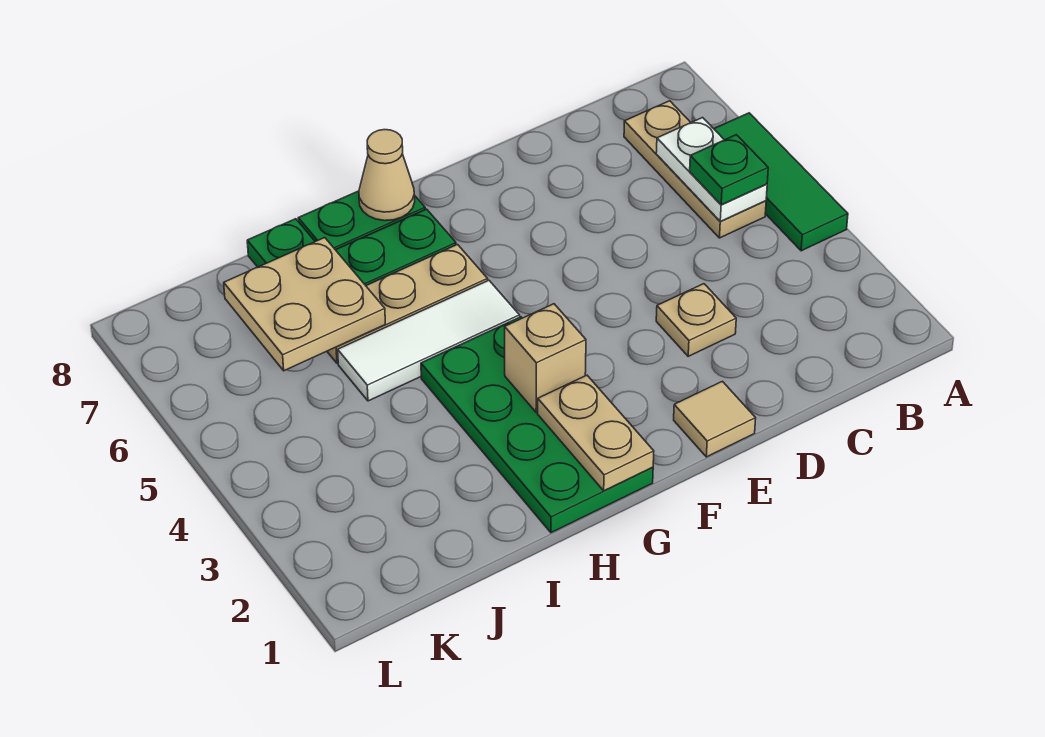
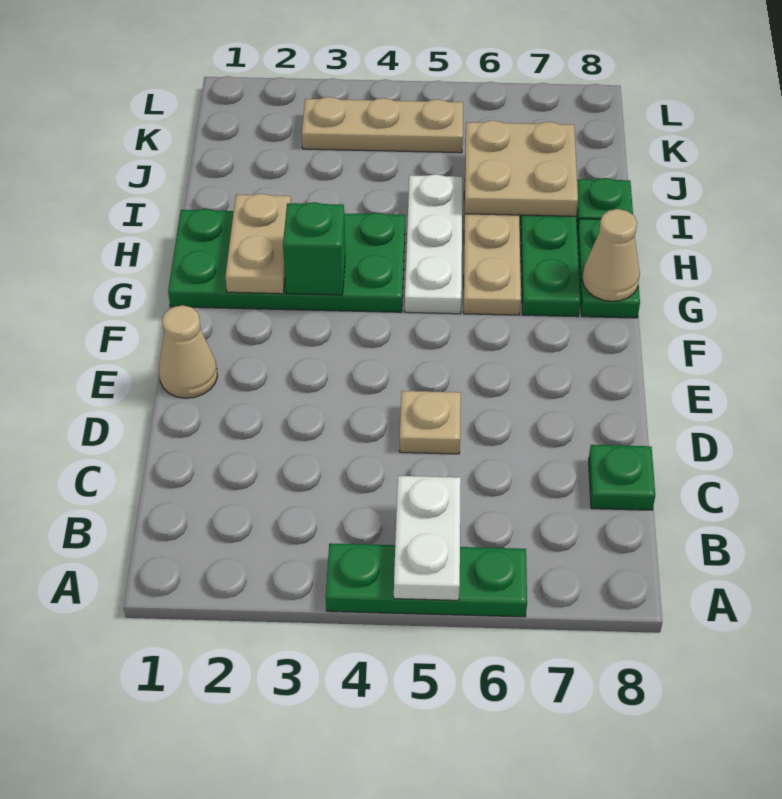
green tile A4:A6 level 1 -> green plate A4:A6 level 1
tan plate B5:B7 level 1 -> tan plate K3:K5 level 1
white plate B5:B6 level 2 -> white plate A5:B5 level 2
green plate B5 level 3 -> green plate C8 level 1
tan plate D3 level 1 -> tan plate D5 level 1
tan tile E1 level 1 -> tan cone E1 level 1
tan plate G1:G2 level 2 -> tan plate G2:H2 level 2
tan brick G3 level 2 -> green brick G3 level 2
white tile G5:I5 level 1 -> white plate G5:I5 level 1

